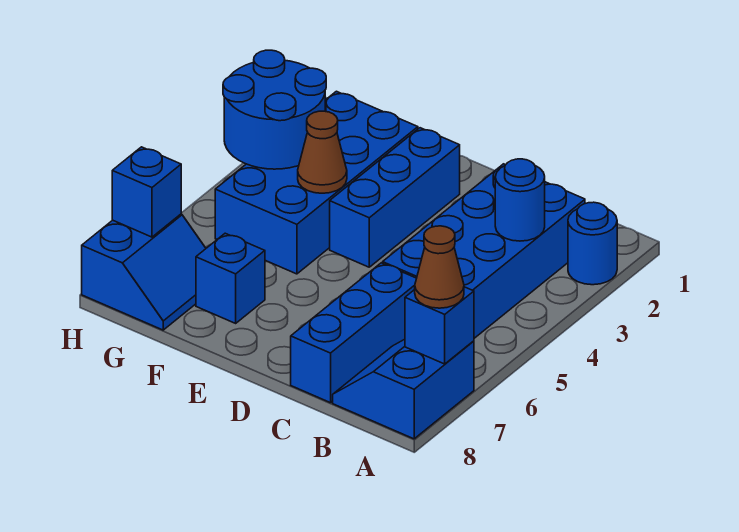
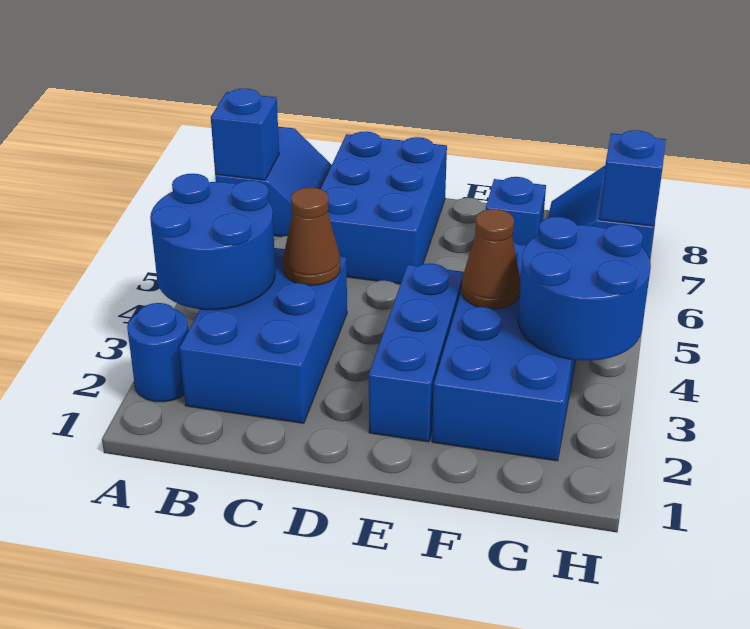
brown cone A7 level 3 -> brown cone C4 level 2
blue brick B2:C5 level 1 -> blue brick B2:C4 level 1
blue round brick B3 level 2 -> blue round brick A3:B4 level 2
blue brick C6:C8 level 1 -> blue brick C6:D8 level 1

